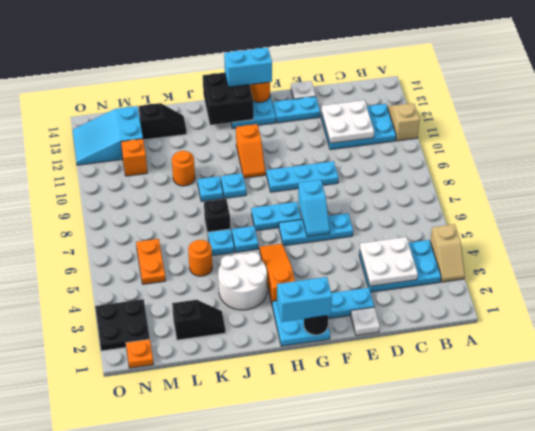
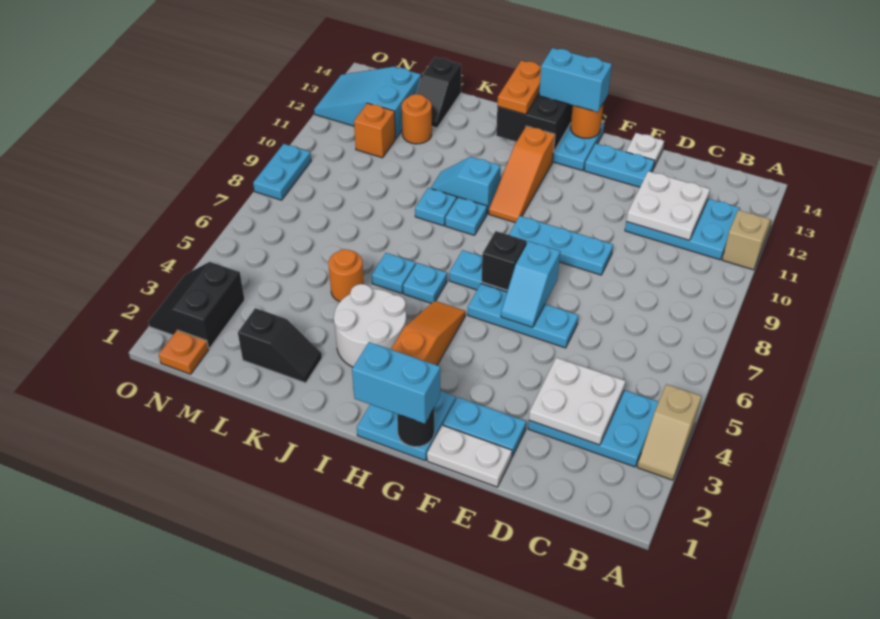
white plate E1 level 1 -> white plate E1:F1 level 1
orange slope H10:H11 level 1 top 11 -> orange slope H10:H12 level 1 top 12
none -> cyan slope I10:J10 level 1 top I
black brick J7 level 1 -> black brick G7 level 2
orange round brick K10 level 1 -> orange round brick L12 level 1
black slope K13:L13 level 1 top L -> black slope L13:L14 level 1 top 14
orange plate M5:M6 level 1 -> orange plate I13:I14 level 3
black plate N2:O3 level 1 -> black slope N2:O3 level 1 top N
none -> cyan plate O8:O9 level 1

